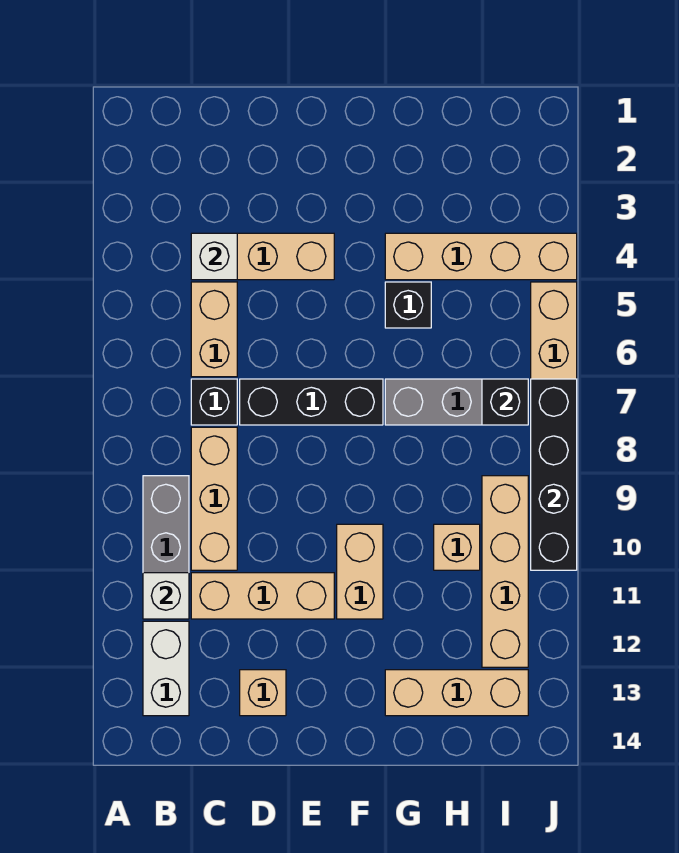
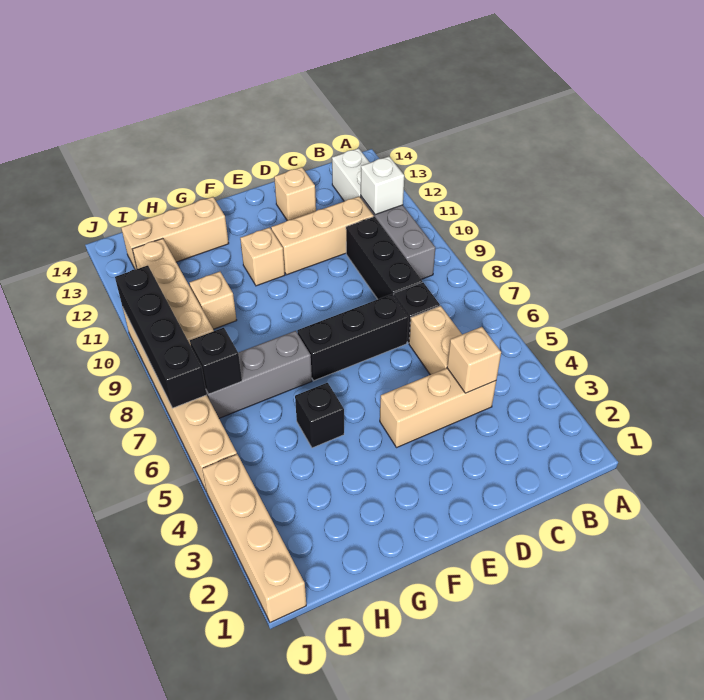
white brick C4 level 2 -> tan brick C4 level 2
tan brick C8:C10 level 1 -> black brick C8:C10 level 1
tan brick F10:F11 level 1 -> tan brick F11 level 1
tan brick G4:J4 level 1 -> tan brick J1:J4 level 1

